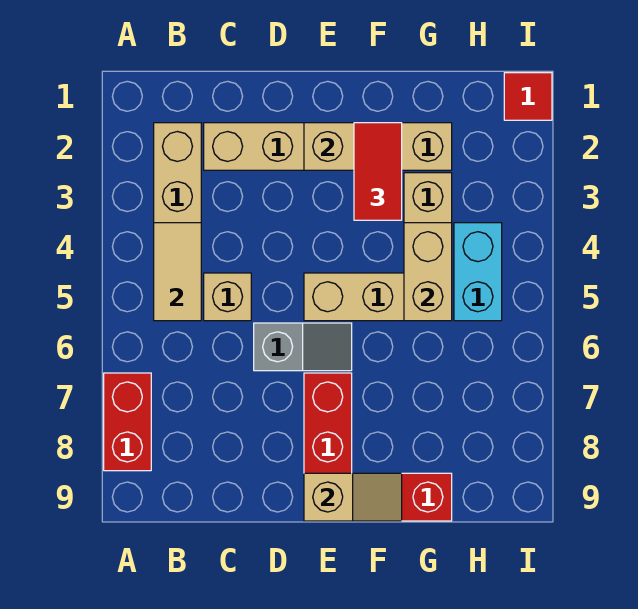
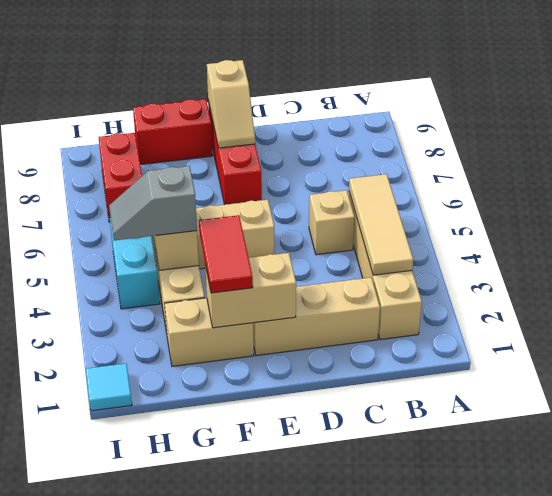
red brick A7:A8 level 1 -> red brick H7:H8 level 1
tan tile B4:B5 level 2 -> tan tile B3:B5 level 2
grey slope D6:E6 level 1 top D -> grey slope G4:H4 level 3 top G
tan slope E9:F9 level 2 top E -> tan slope E8:E9 level 2 top 9
red tile I1 level 1 -> cyan tile I1 level 1

